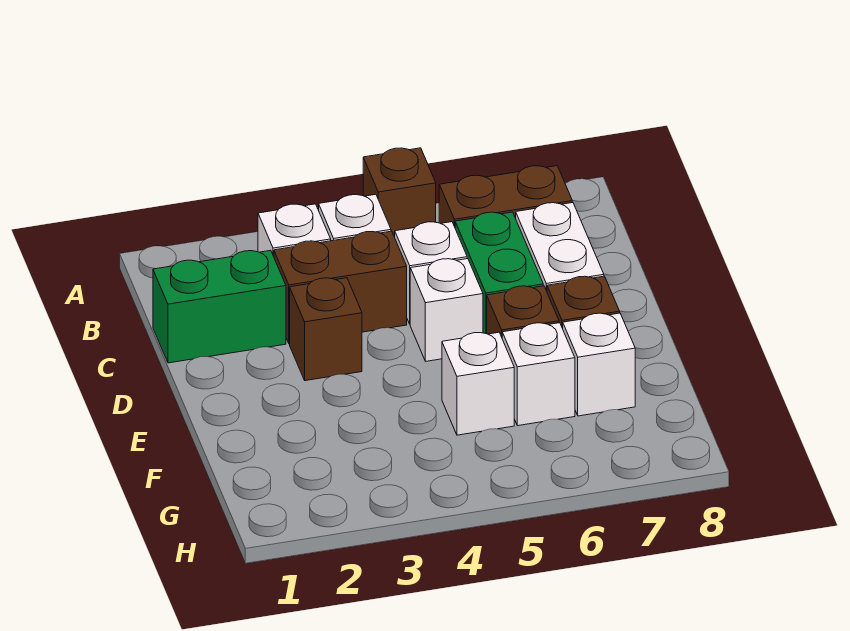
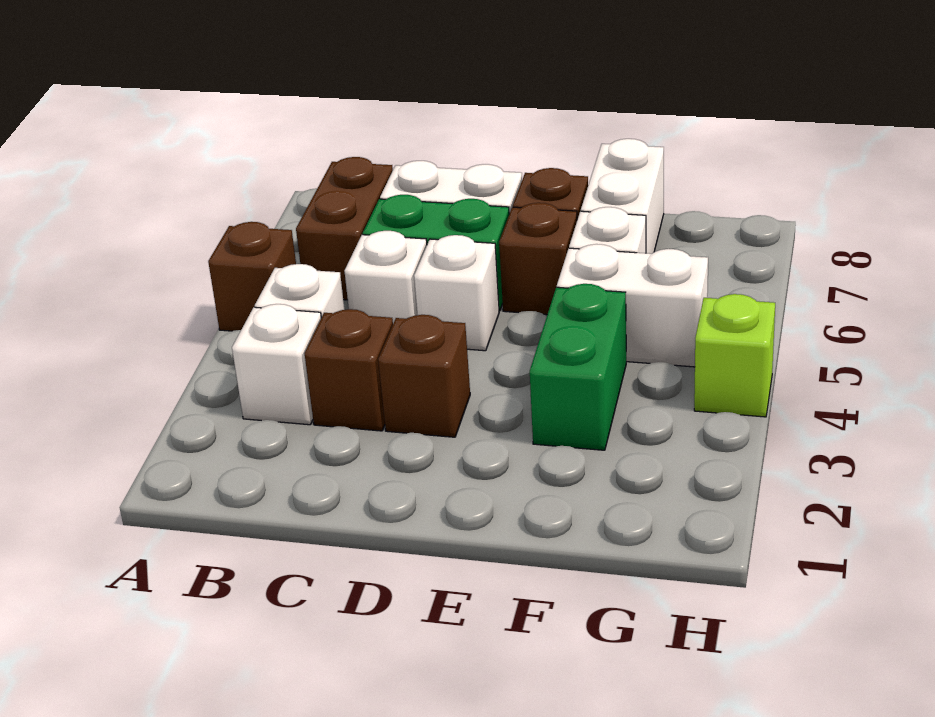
green brick C1:C2 level 1 -> green brick F3:F4 level 1
brown brick C3:C4 level 1 -> brown brick C3 level 1
white brick F5 level 1 -> white brick F5:G5 level 1
white brick F7 level 1 -> white brick F7:F8 level 1
none -> lime brick H4 level 1

